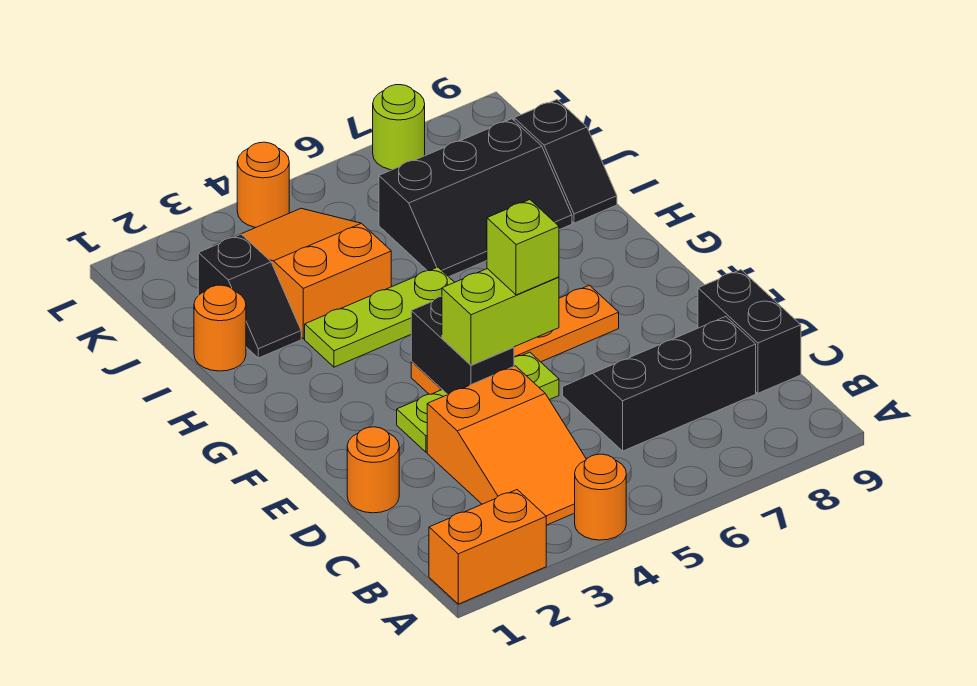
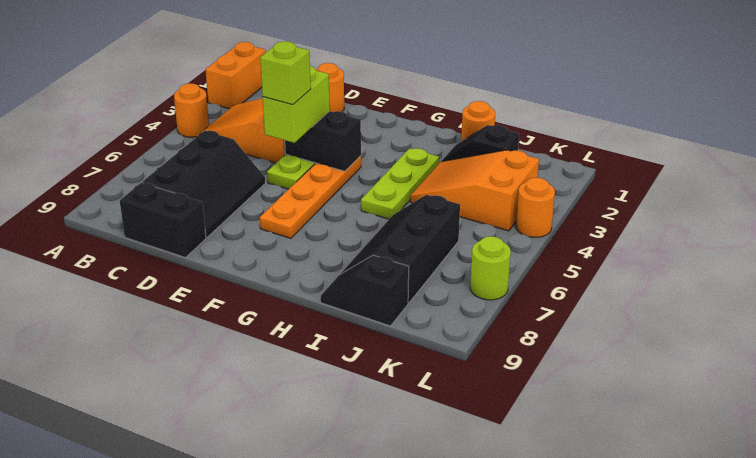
orange slope I3:K4 level 1 top I -> orange slope I3:K4 level 1 top K

